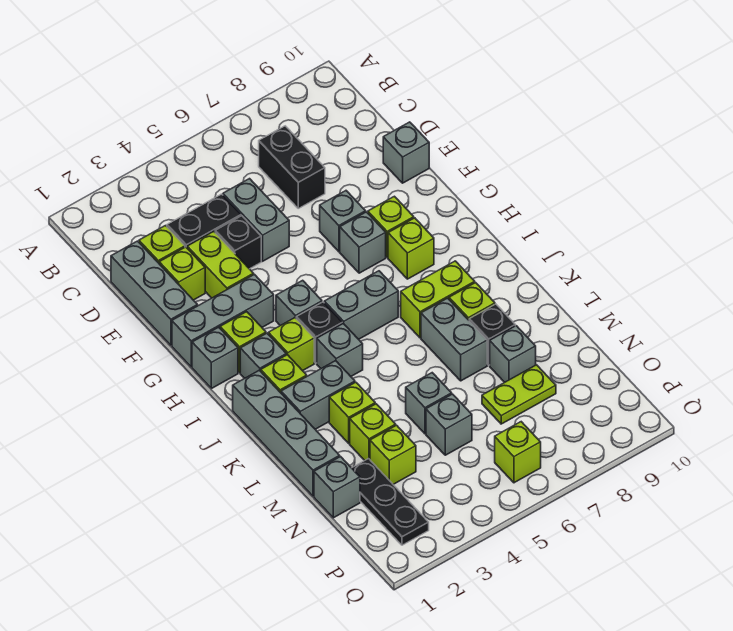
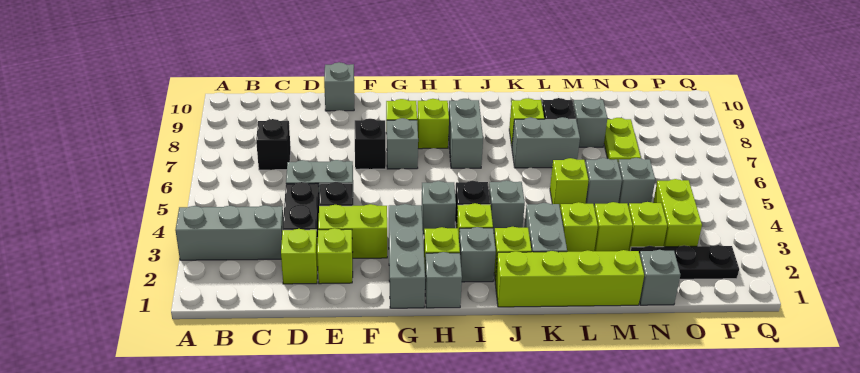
black brick C7:D7 level 1 -> black brick C7 level 1
grey brick D1:F1 level 1 -> grey brick A3:C3 level 1
grey brick F7 level 1 -> black brick F7 level 1
grey brick I5:I6 level 1 -> grey brick I7:I8 level 1
grey brick J1:M1 level 1 -> lime brick J1:M1 level 1
lime brick J7:J8 level 1 -> lime brick O3:O4 level 1
lime brick P6 level 1 -> lime brick L5 level 1

